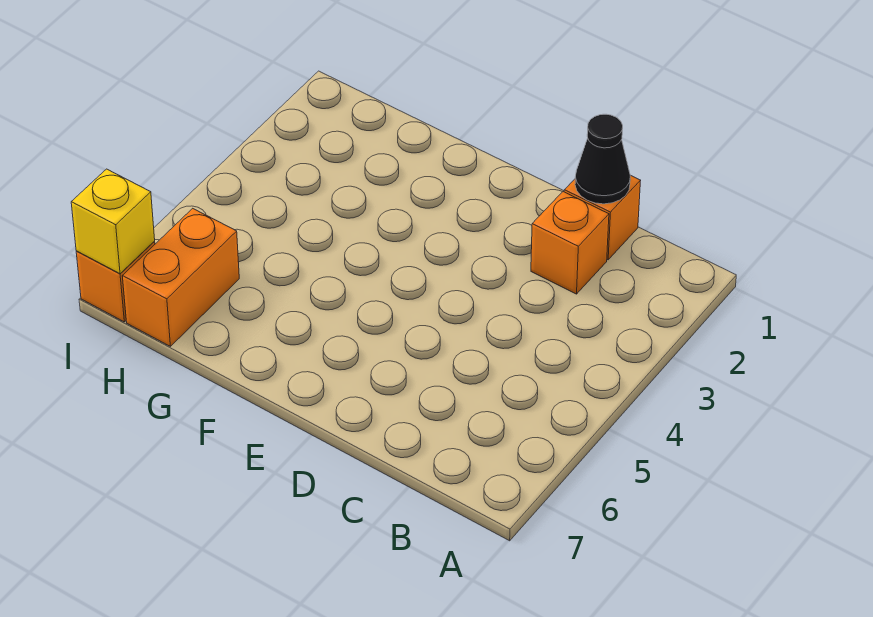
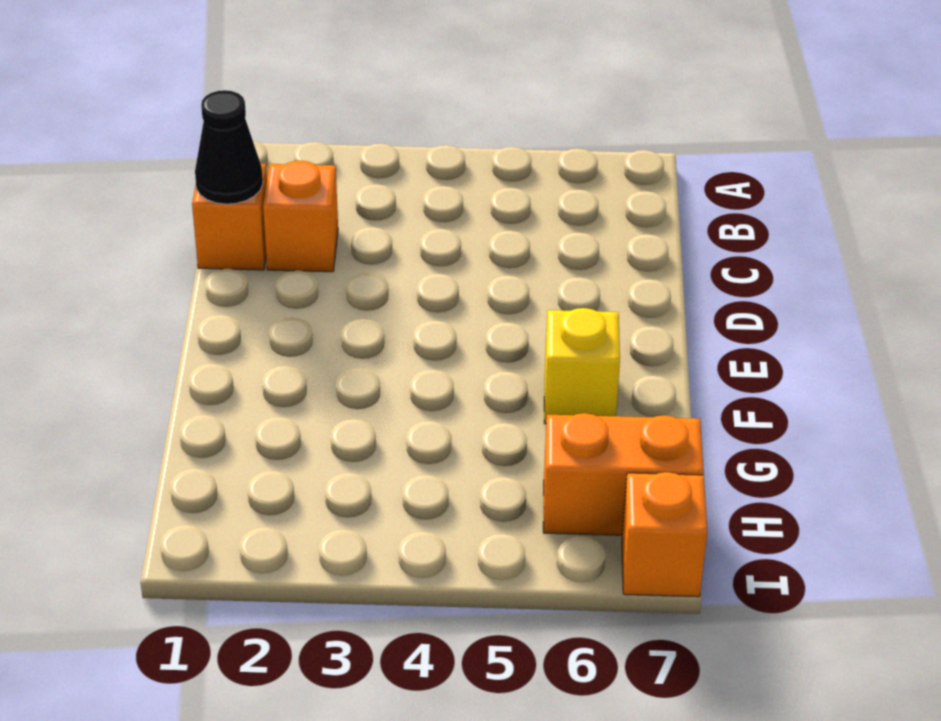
yellow brick I7 level 2 -> yellow brick F6 level 1

